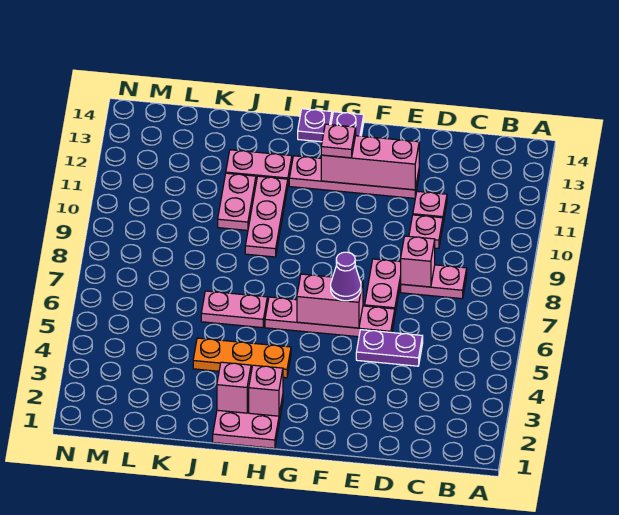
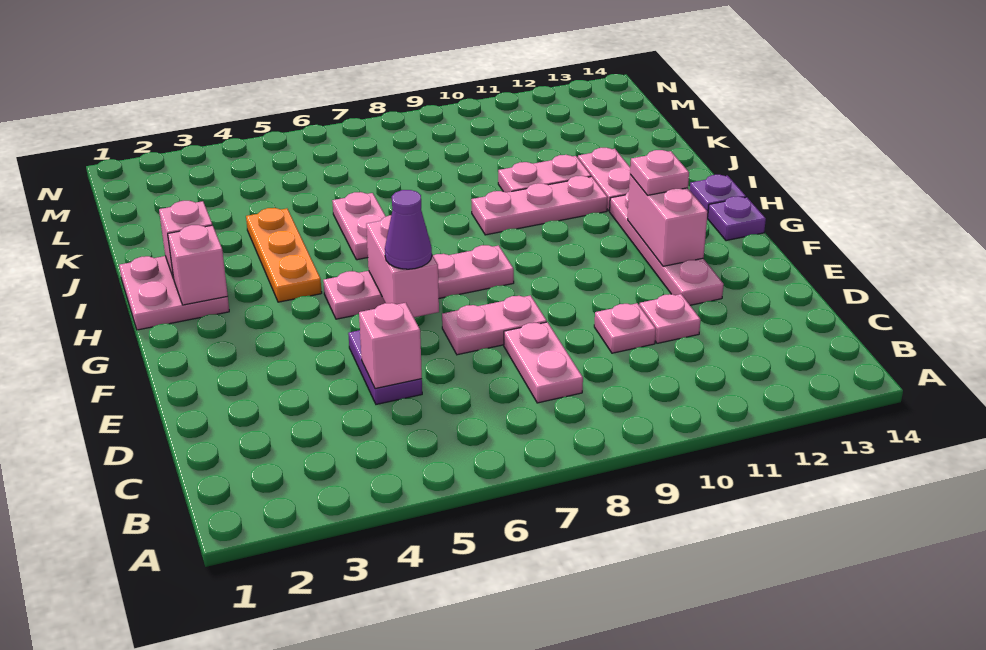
pink brick D8 level 2 -> pink brick D5 level 2
pink plate E6:H6 level 1 -> pink plate G5:G8 level 1
pink brick E12:G12 level 2 -> pink brick F12:G12 level 2

